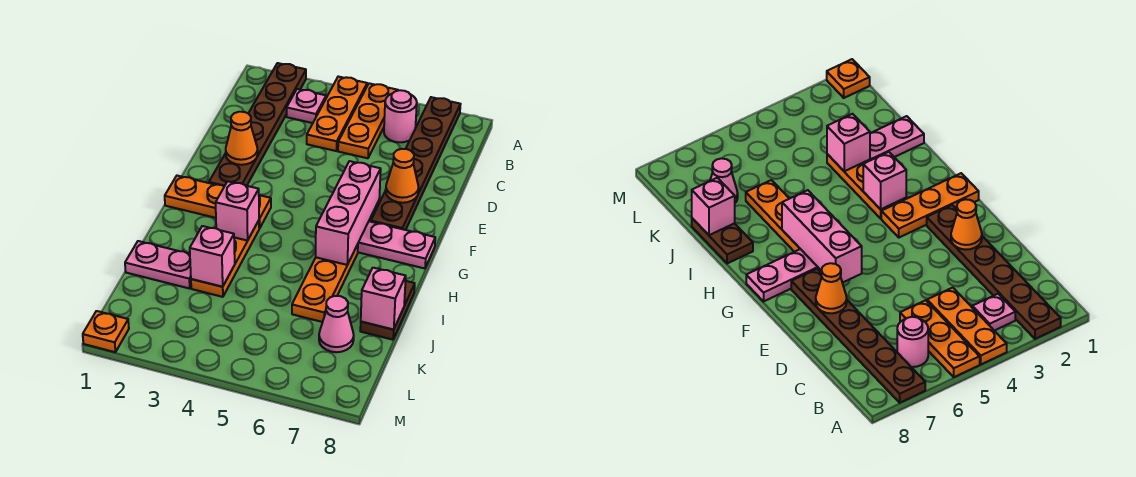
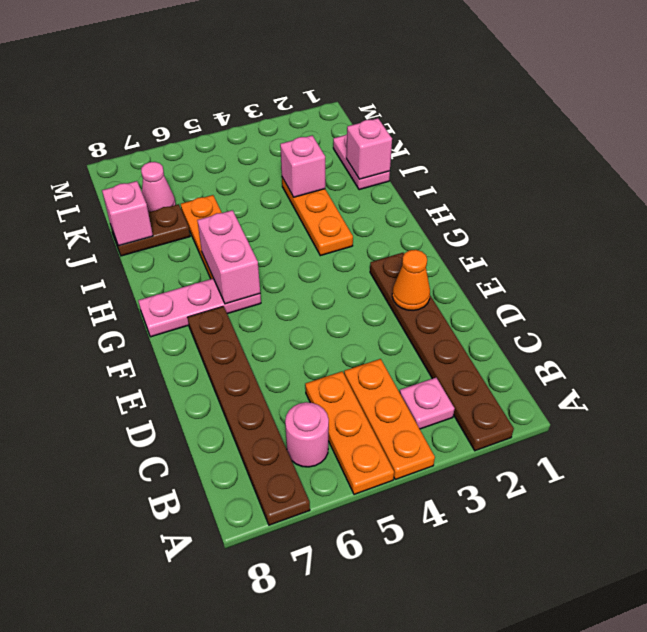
orange cone E7 level 2 -> none
pink brick F6:H6 level 2 -> pink brick G6:H6 level 2
orange plate G1:G3 level 1 -> none
pink brick H3 level 2 -> pink brick J1 level 2
brown plate I8:J8 level 1 -> brown plate J7:J8 level 1
pink plate J1:J2 level 1 -> pink plate J1:K1 level 1
orange plate M1 level 1 -> none

